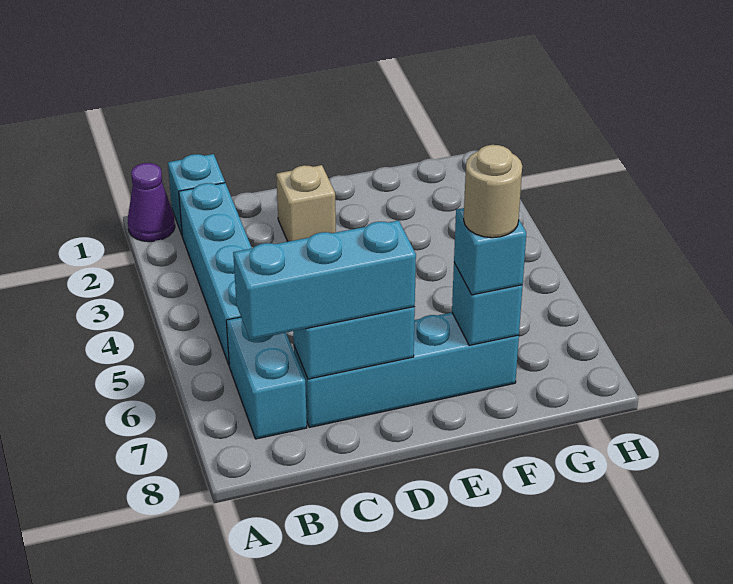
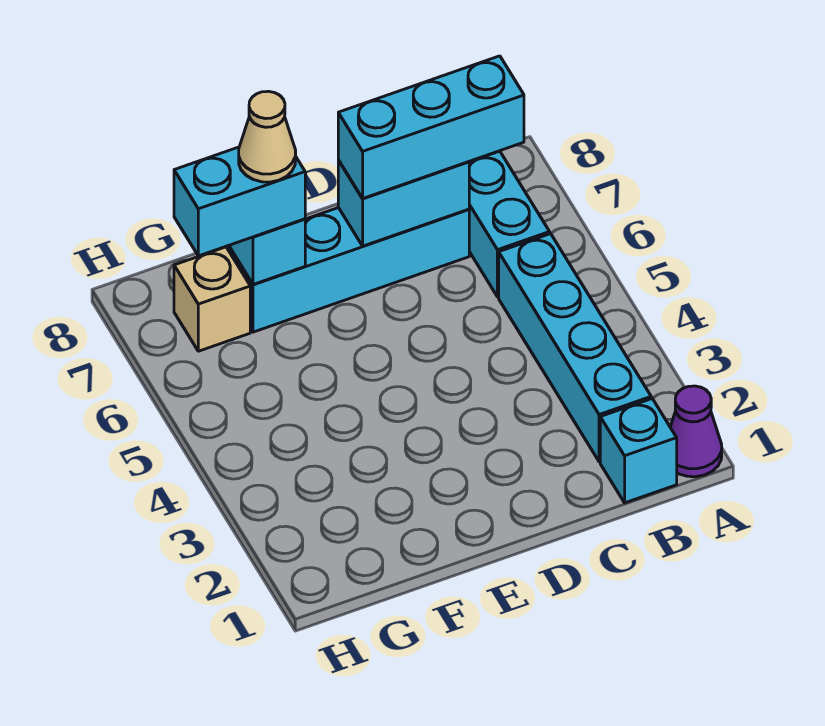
tan brick D2 level 1 -> tan brick G7 level 1
cyan brick F7 level 3 -> cyan brick F7:G7 level 3
tan round brick F7 level 4 -> tan cone F7 level 4

